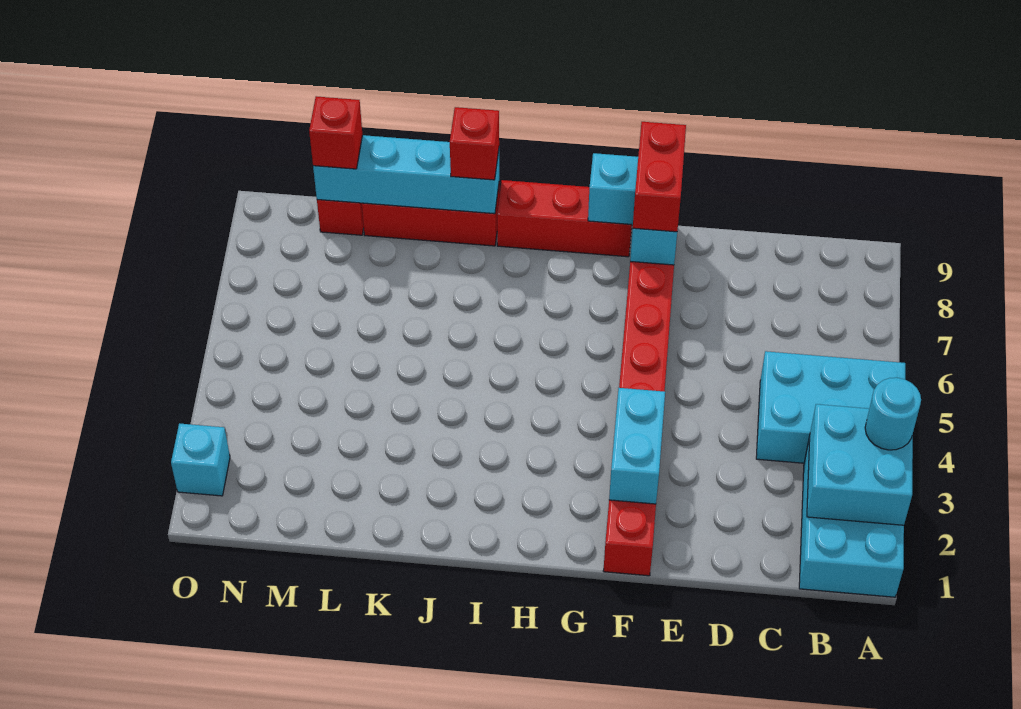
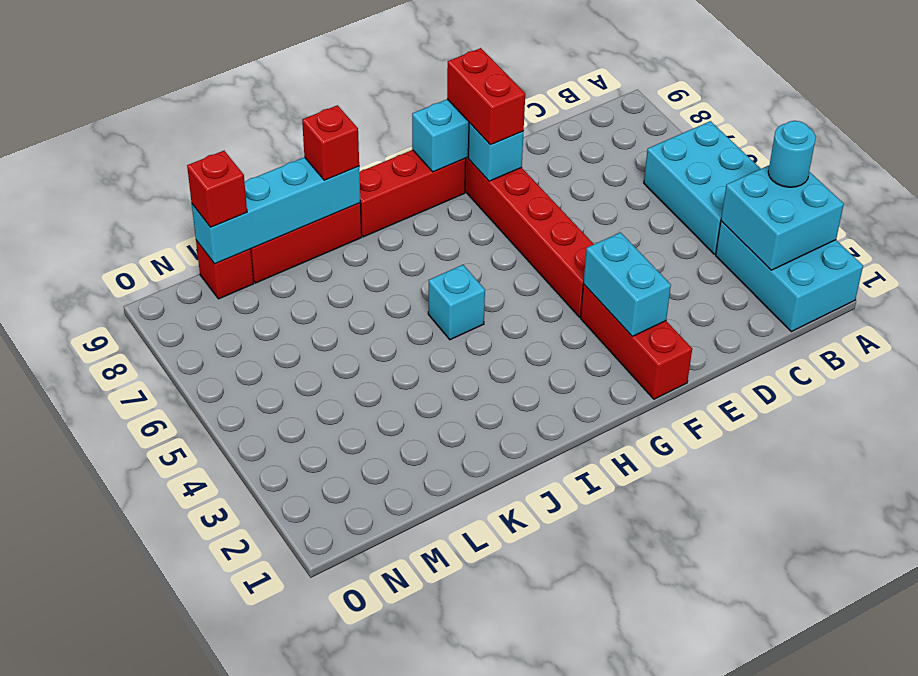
cyan brick A4:C5 level 1 -> cyan brick A4:B6 level 1
cyan brick O2 level 1 -> cyan brick I5 level 1

